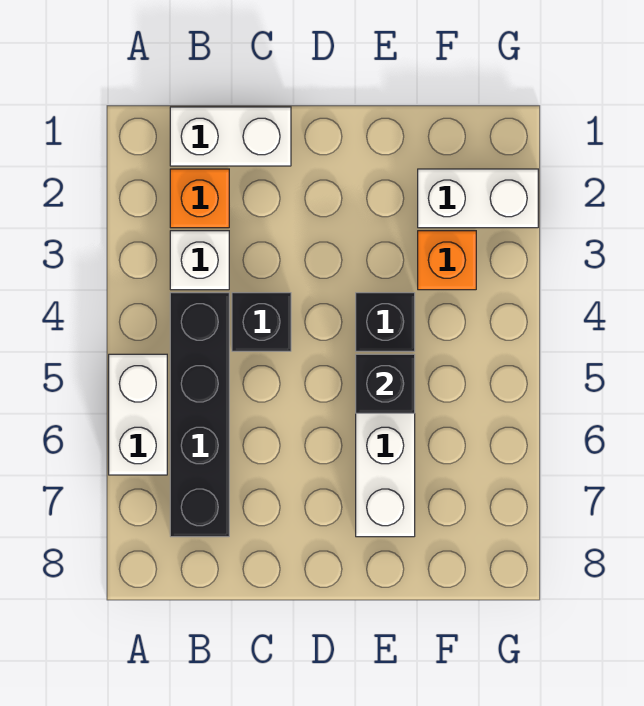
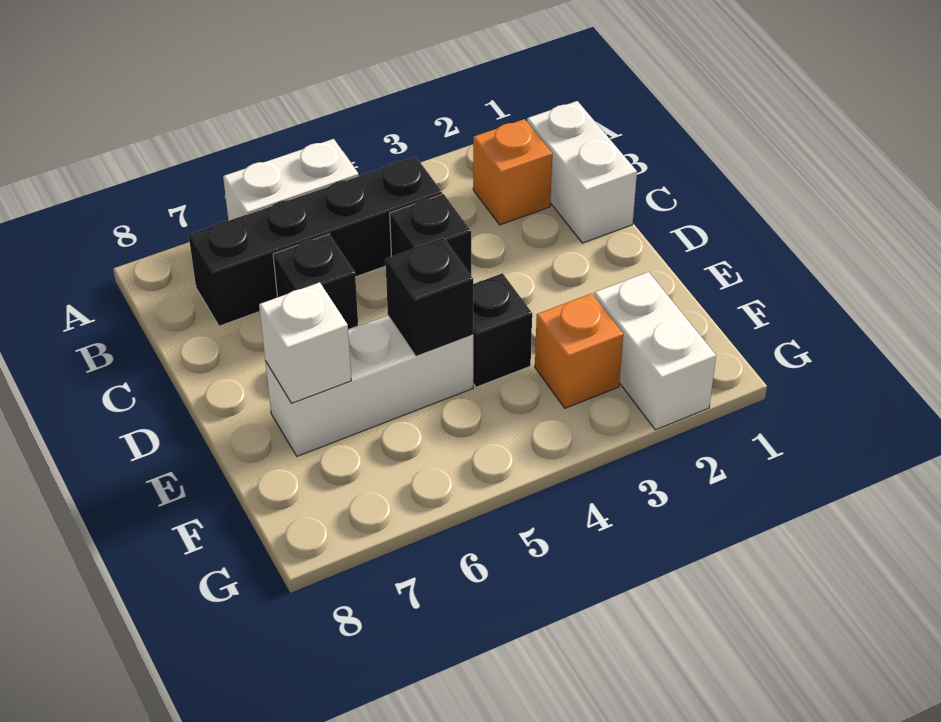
white brick B3 level 1 -> white brick E7 level 2
none -> black brick C6 level 1

